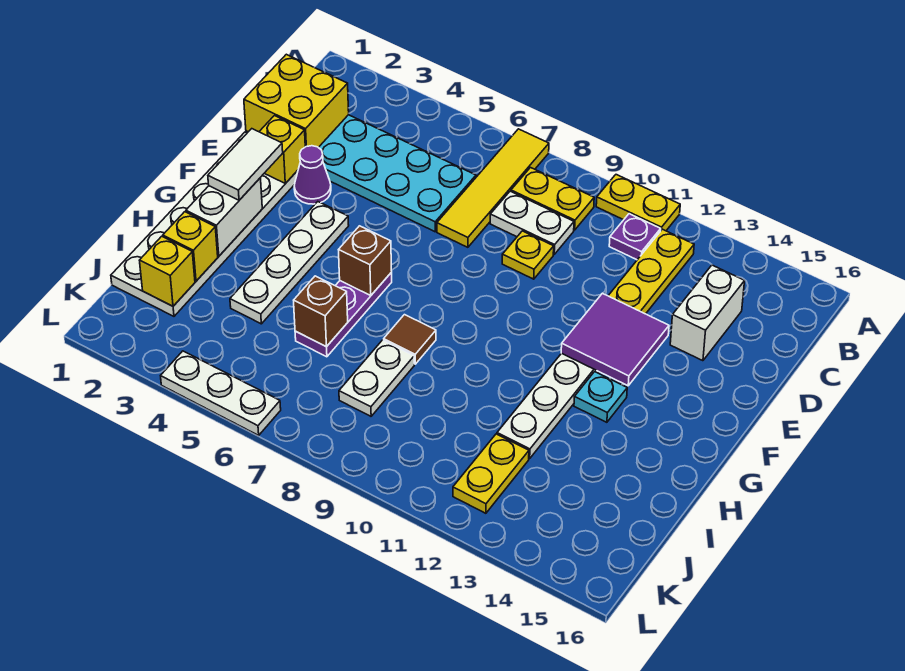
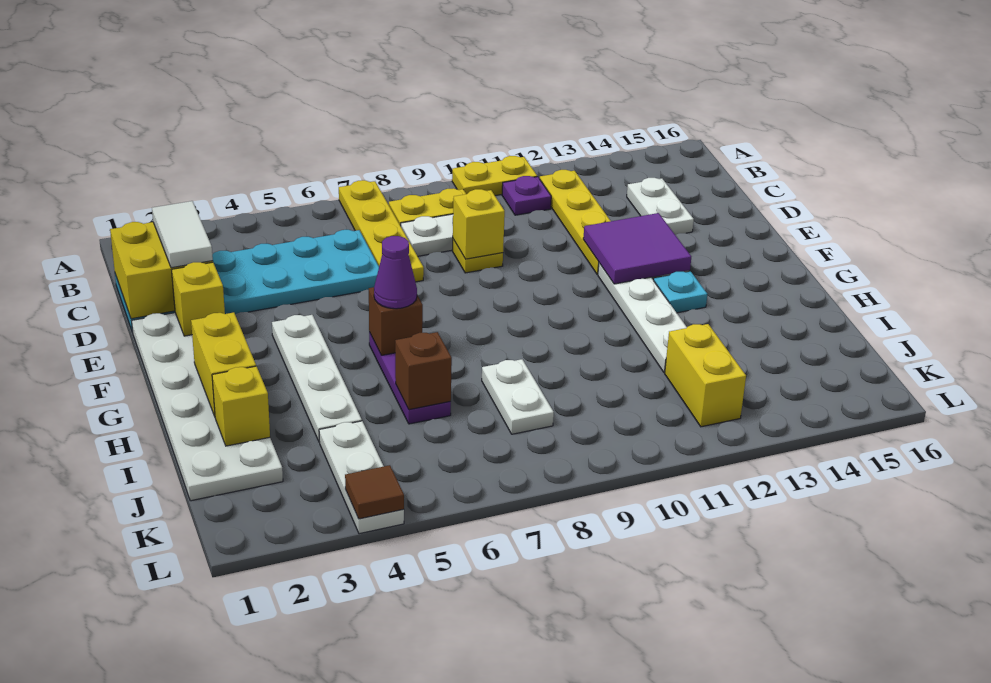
yellow tile A7:D7 level 1 -> yellow plate A7:D7 level 1
white brick C14:D14 level 1 -> white plate C14:D14 level 1
purple cone E3 level 1 -> purple cone G6 level 3
white tile F2:G2 level 3 -> white tile C2:D2 level 3
white brick G2:H2 level 2 -> yellow brick G2:H2 level 2
brown tile H8 level 1 -> brown tile L4 level 2
yellow brick J2 level 2 -> yellow brick D9 level 2
yellow plate J12:K12 level 1 -> yellow brick J12:K12 level 1
white plate L4:L6 level 1 -> white plate J4:L4 level 1

